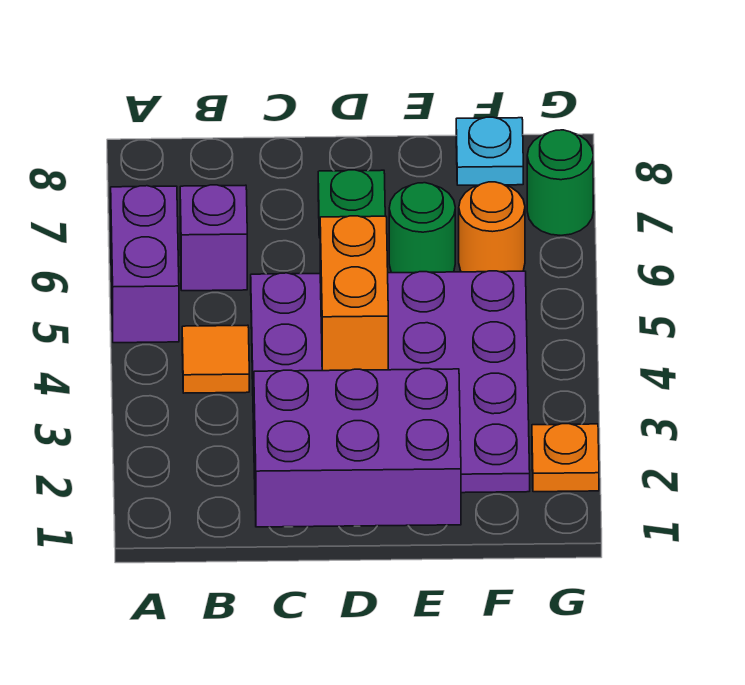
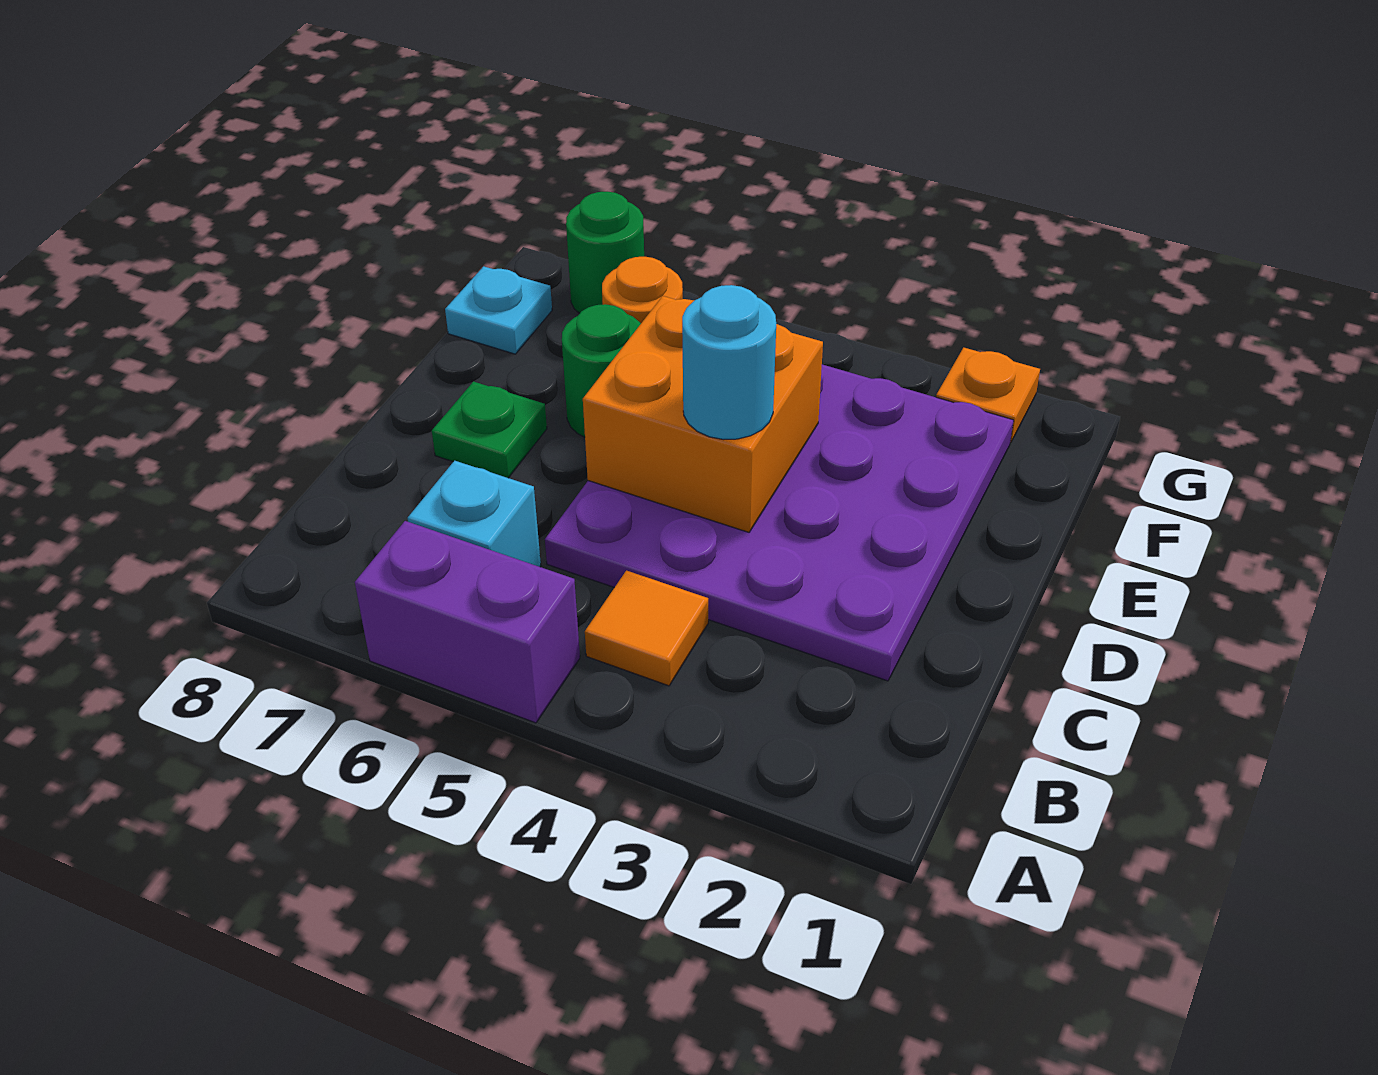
purple brick B6 level 1 -> cyan brick B6 level 1
purple brick C1:E2 level 2 -> none
orange brick D4:D5 level 2 -> orange brick D4:E5 level 2
none -> cyan round brick D4 level 3

